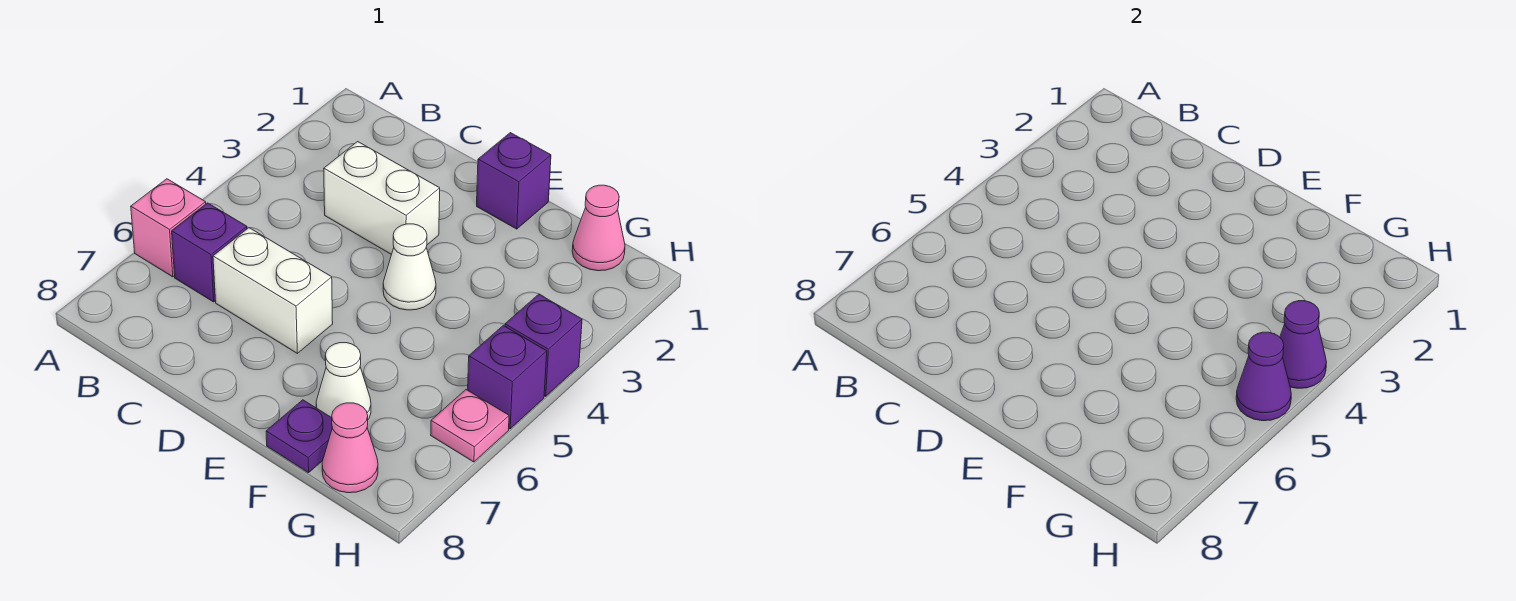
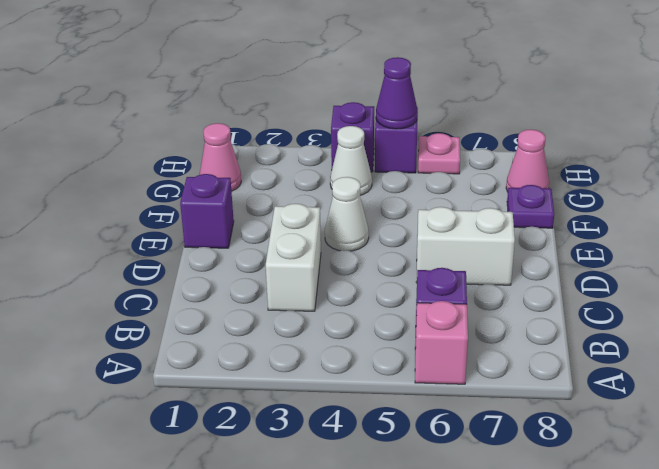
white brick C6:D6 level 1 -> white brick D6:D7 level 1
white cone F7 level 1 -> white cone G4 level 1
purple cone H4 level 2 -> none

